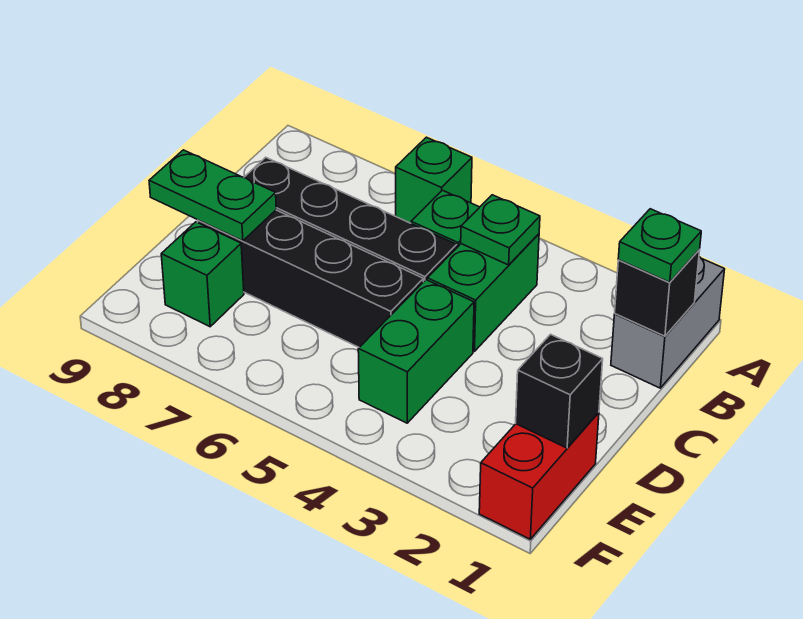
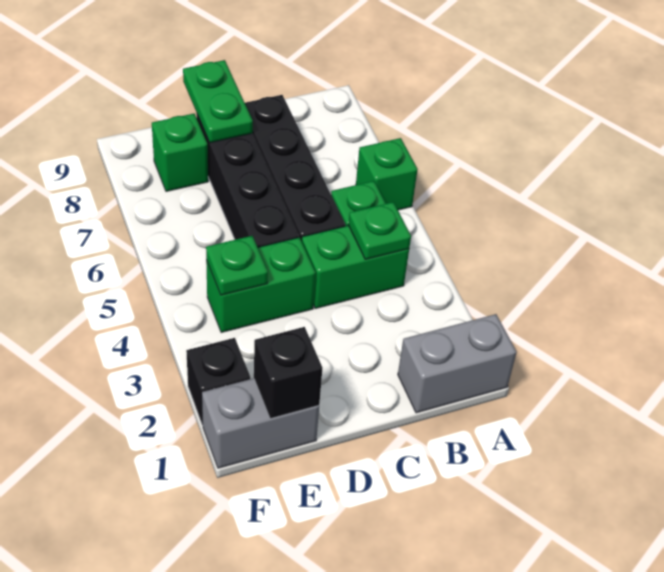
black brick B1 level 2 -> black brick F2 level 1
green plate B1 level 3 -> green plate E4 level 2
red brick E1:F1 level 1 -> grey brick E1:F1 level 1

